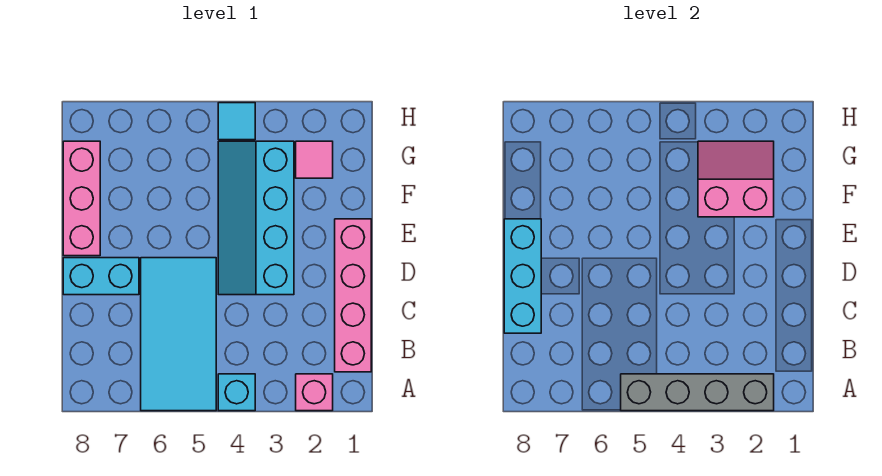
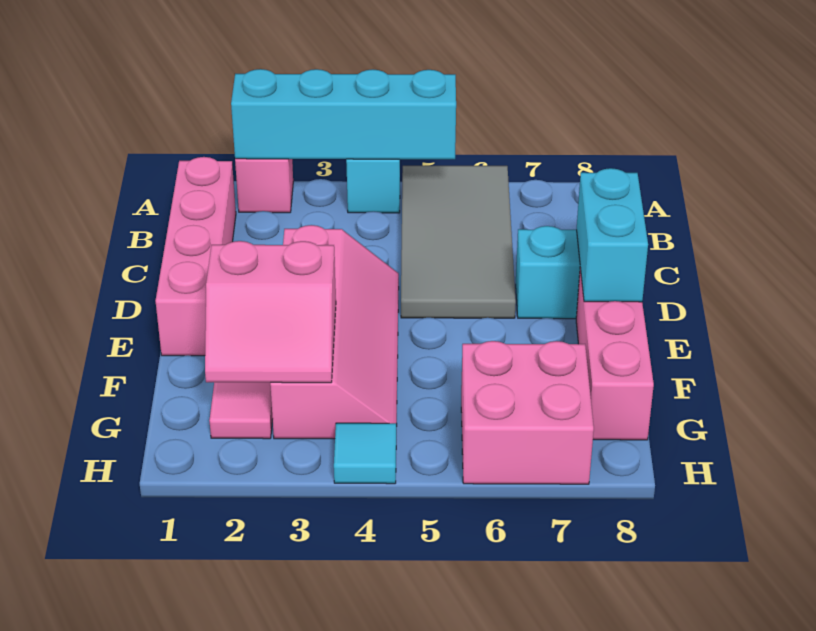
grey brick A2:A5 level 2 -> cyan brick A2:A5 level 2
cyan tile A5:D6 level 1 -> grey tile A5:D6 level 1
cyan brick C8:E8 level 2 -> cyan brick D8:E8 level 2
cyan slope D3:G4 level 1 top 3 -> pink slope D3:G4 level 1 top 3
none -> pink brick G6:H7 level 1

